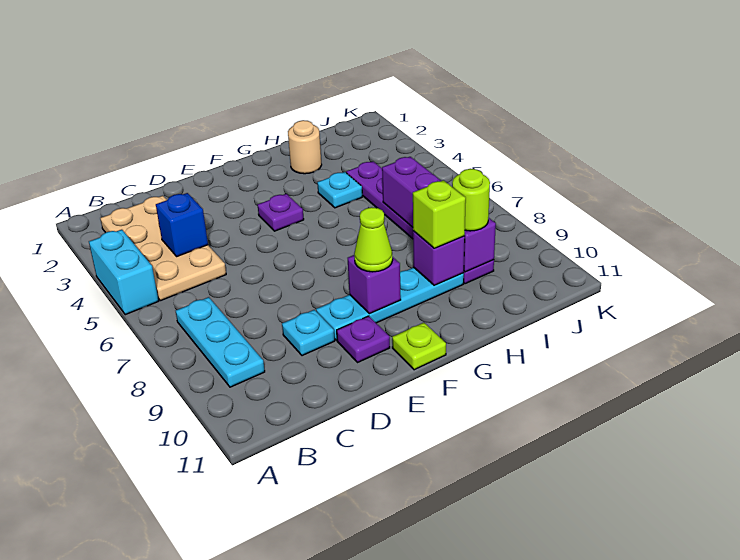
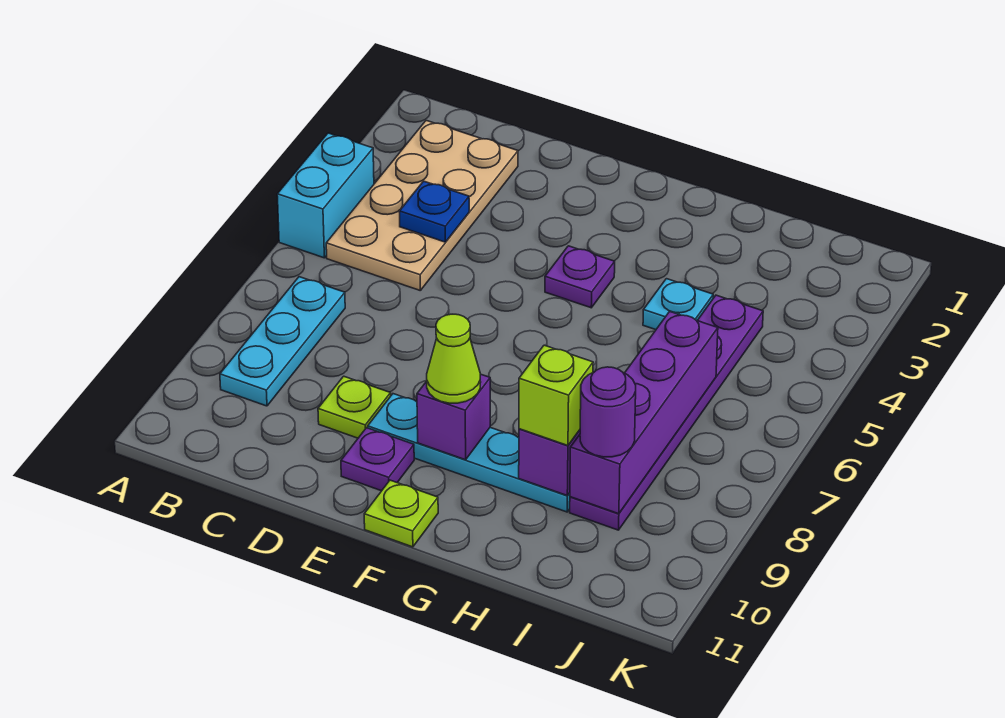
blue brick C4 level 2 -> blue plate C4 level 2
cyan plate D9 level 1 -> lime plate D9 level 1
tan round brick H2 level 1 -> none
lime round brick I9 level 3 -> purple round brick I9 level 3

